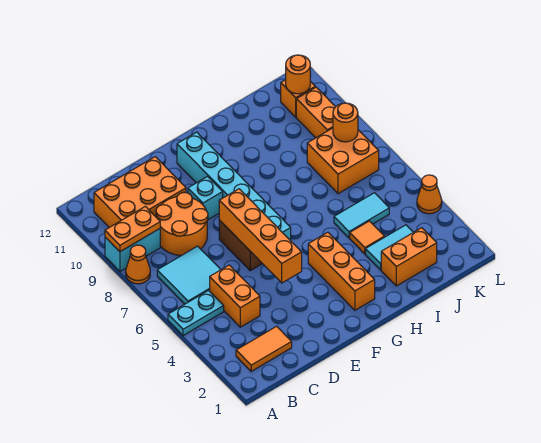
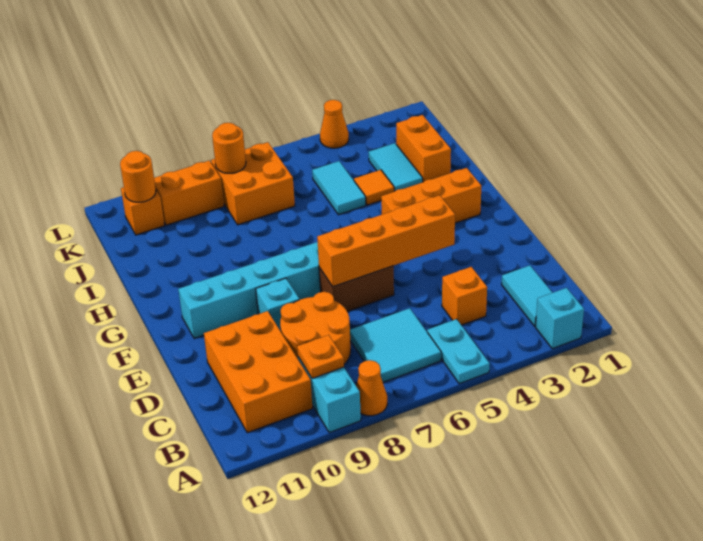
none -> cyan brick A2 level 1
orange plate A9:B9 level 2 -> orange plate B9 level 2
orange tile B2:C2 level 1 -> cyan tile B2:C2 level 1
orange brick C4:C5 level 1 -> orange brick C4 level 1

